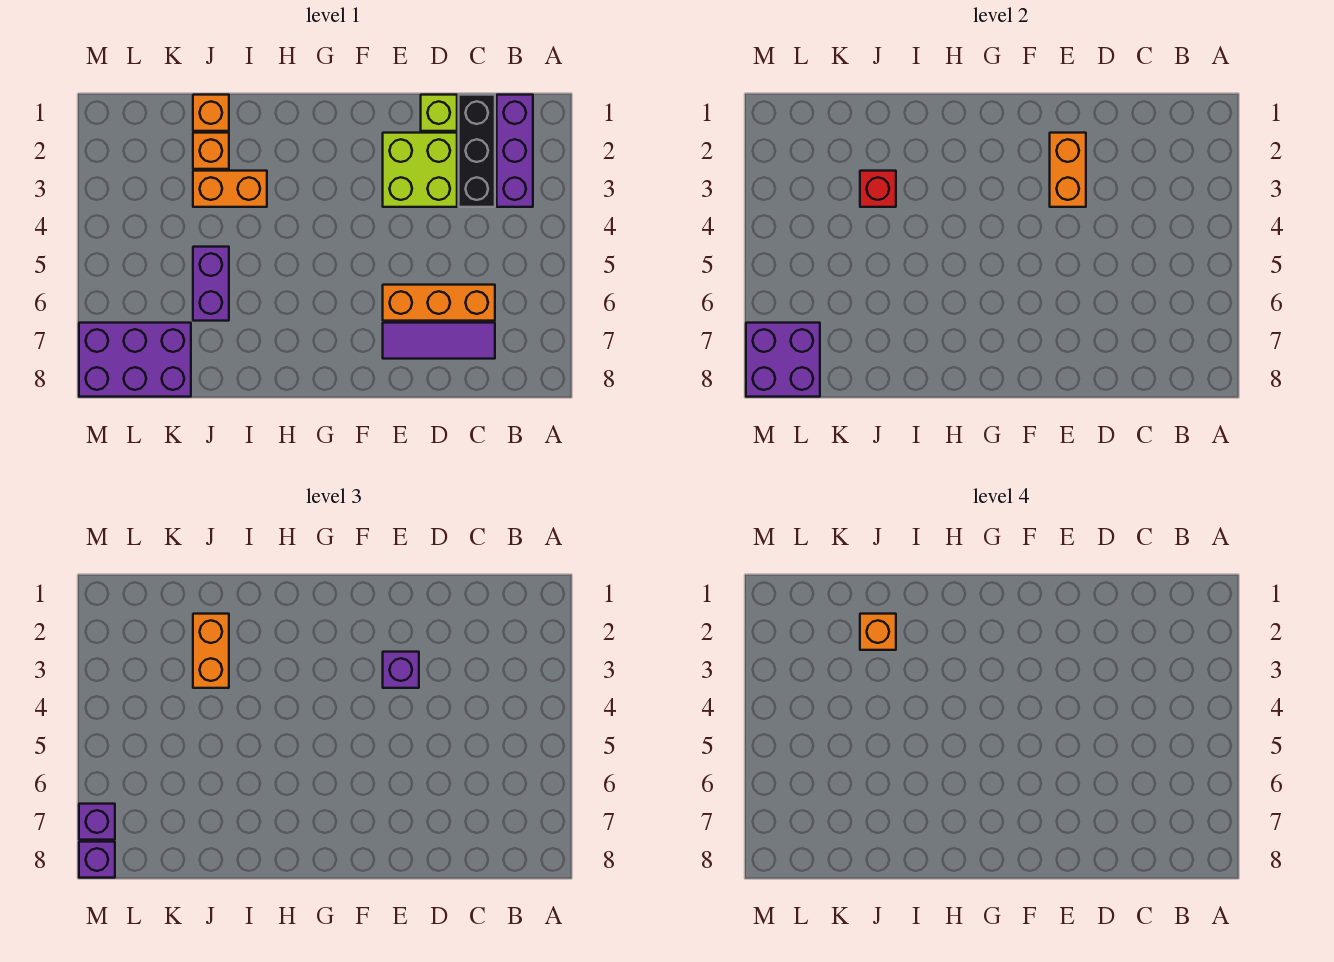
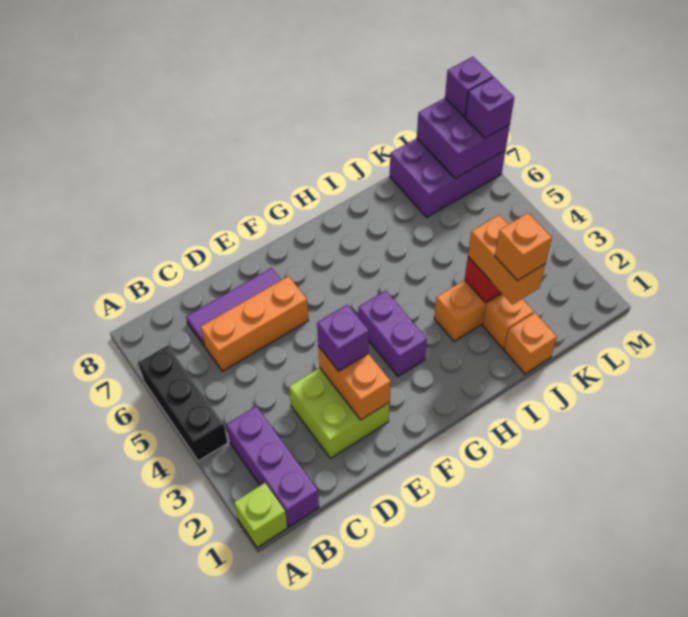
black brick C1:C3 level 1 -> black brick A4:A6 level 1
lime brick D1 level 1 -> lime brick A1 level 1
purple brick J5:J6 level 1 -> purple brick G3:G4 level 1

